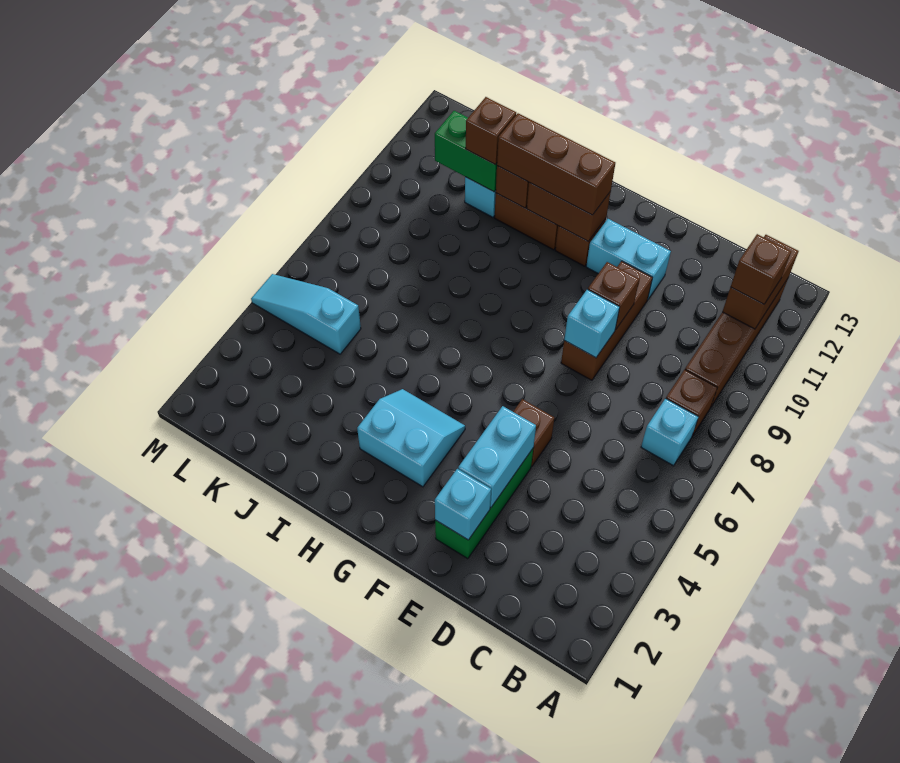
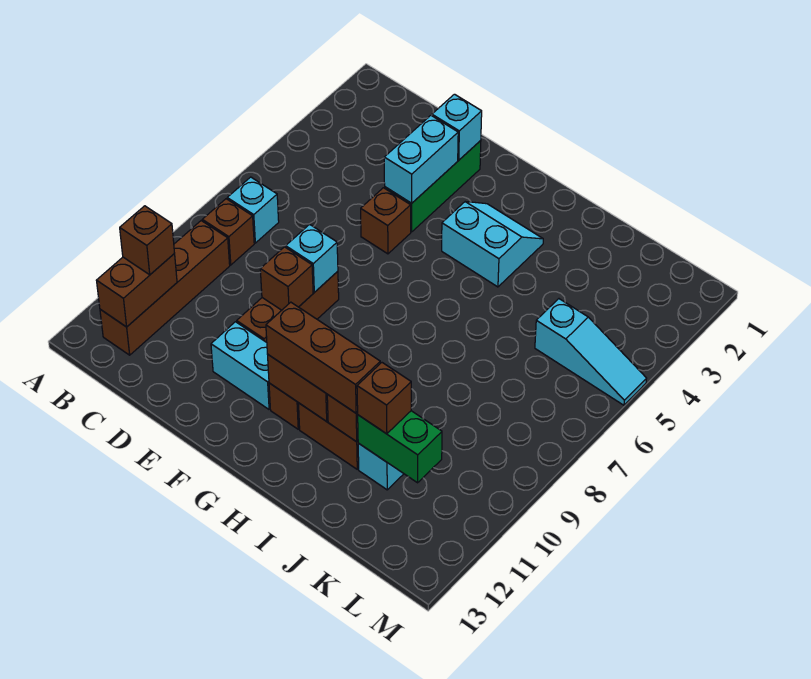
cyan slope G3:H4 level 1 top 3 -> cyan slope G3:H4 level 1 top 4

